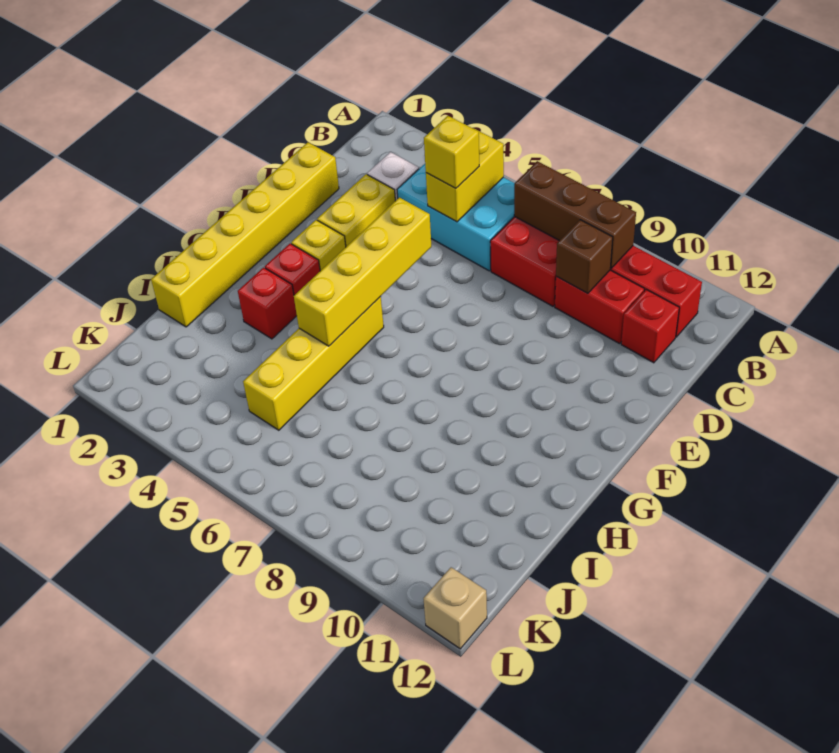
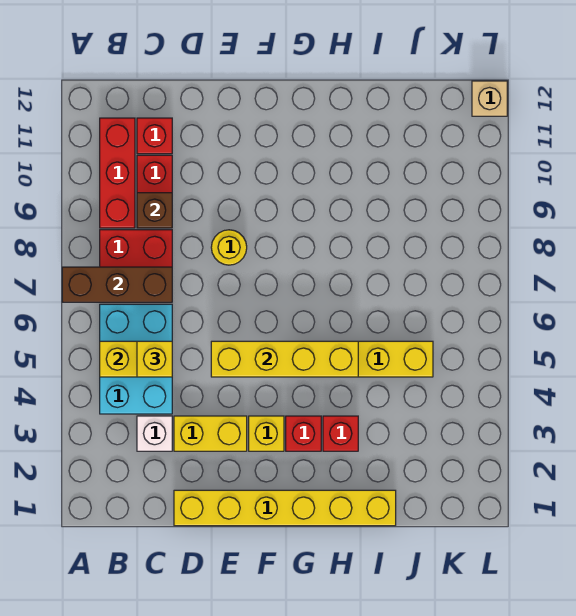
brown brick B7:B9 level 2 -> brown brick A7:C7 level 2
none -> yellow round brick E8 level 1

